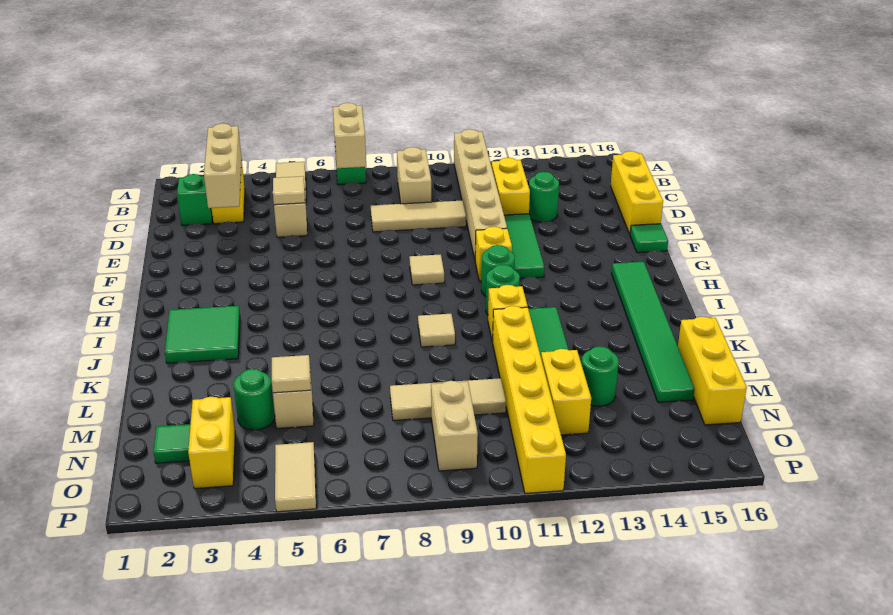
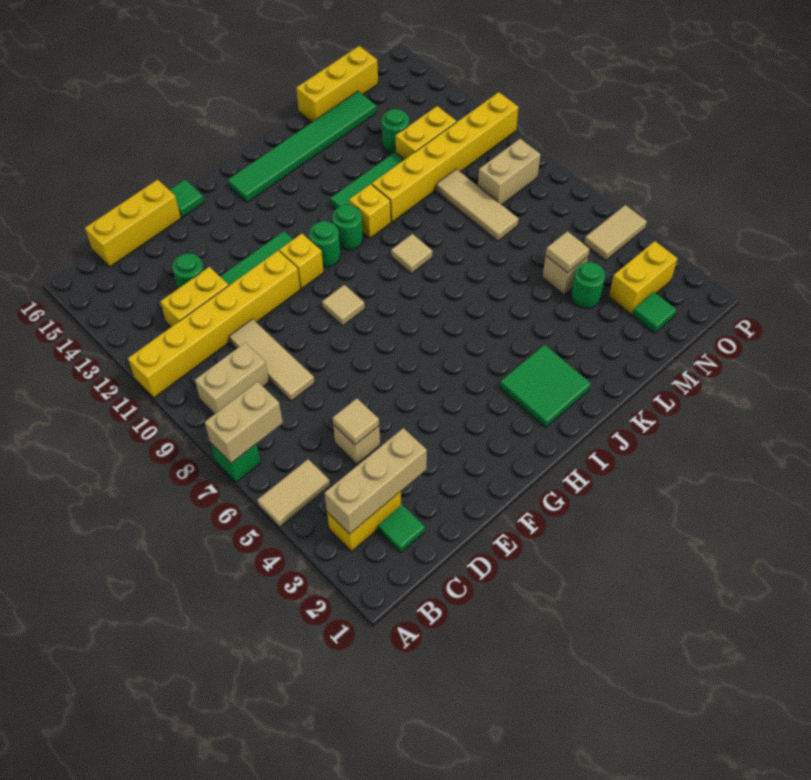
tan brick A11:F11 level 1 -> yellow brick A11:F11 level 1
green brick C2 level 1 -> green tile C2 level 1

